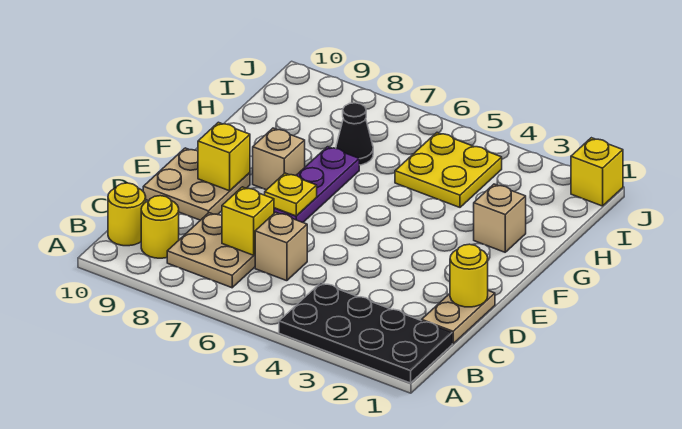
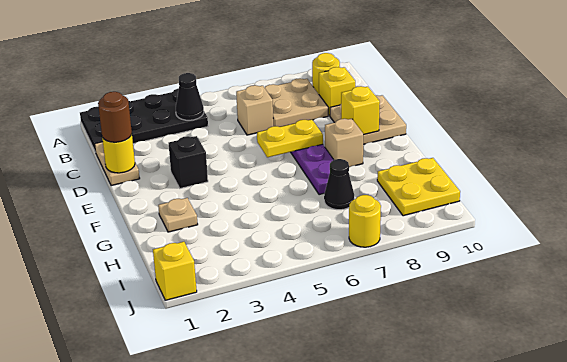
none -> black cone B4 level 2
yellow round brick B10 level 1 -> yellow round brick J7 level 1
yellow brick C7 level 2 -> yellow brick C9 level 1
none -> brown round brick D1 level 3
none -> black brick E3 level 1
yellow plate E7 level 2 -> yellow plate E6:E7 level 2
tan brick G2 level 1 -> tan plate G2 level 1
yellow plate H4:I5 level 1 -> yellow plate H9:I10 level 1

